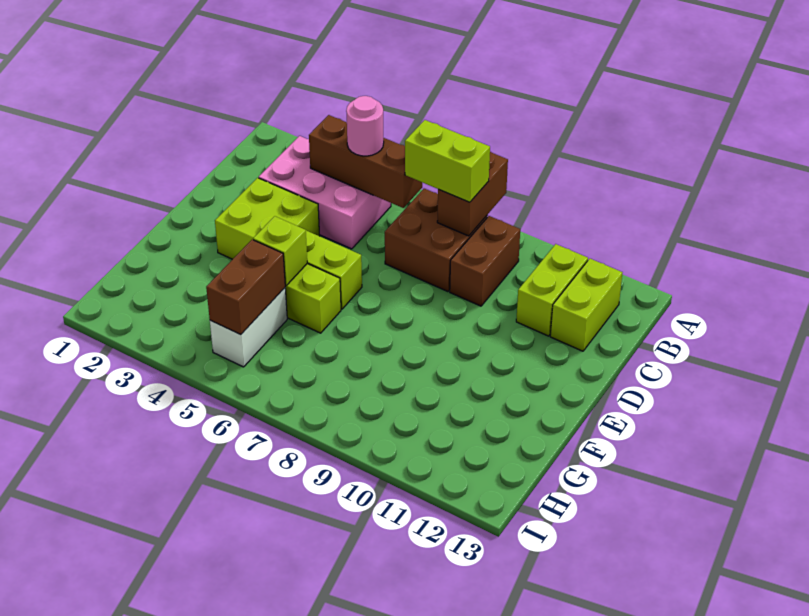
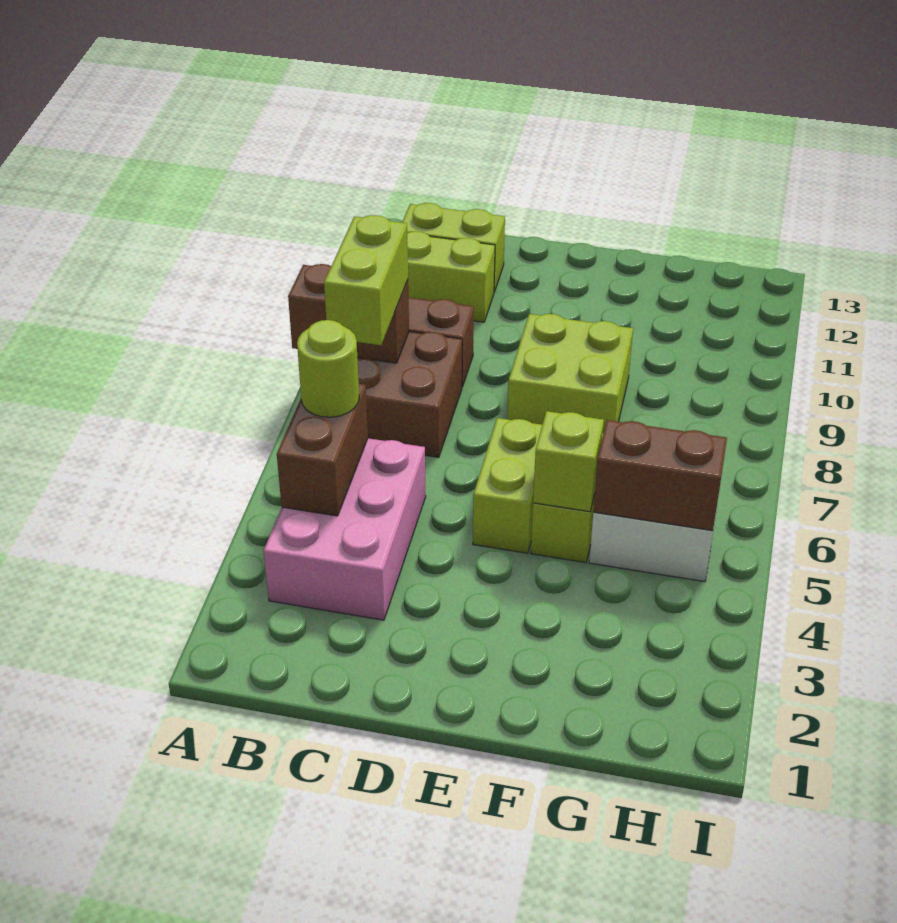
brown brick B4:B6 level 2 -> brown brick B4:B5 level 2
pink round brick B5 level 3 -> lime round brick B5 level 3
lime brick D3:E4 level 1 -> lime brick E8:F9 level 1

